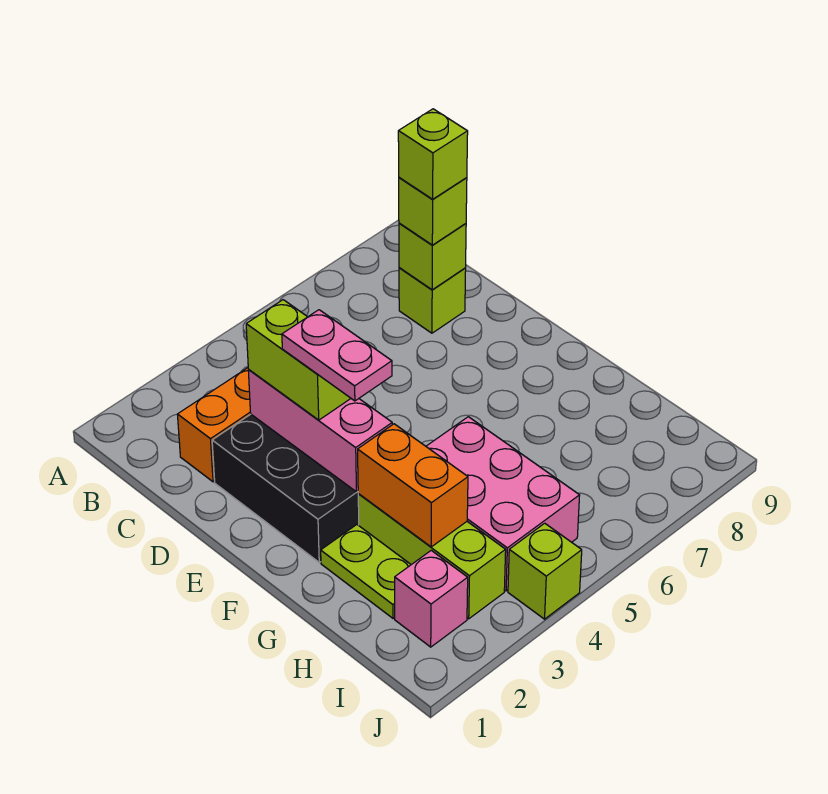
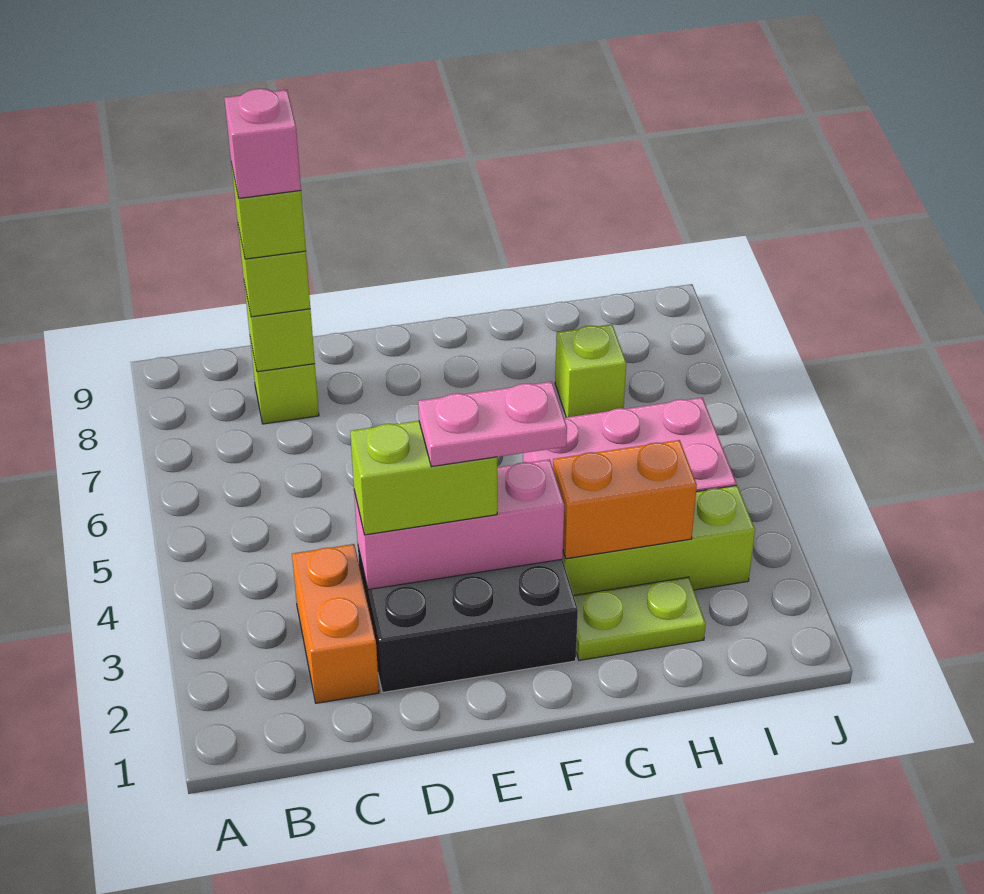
pink brick I2 level 1 -> pink brick C8 level 5
lime brick J4 level 1 -> lime brick H7 level 1

